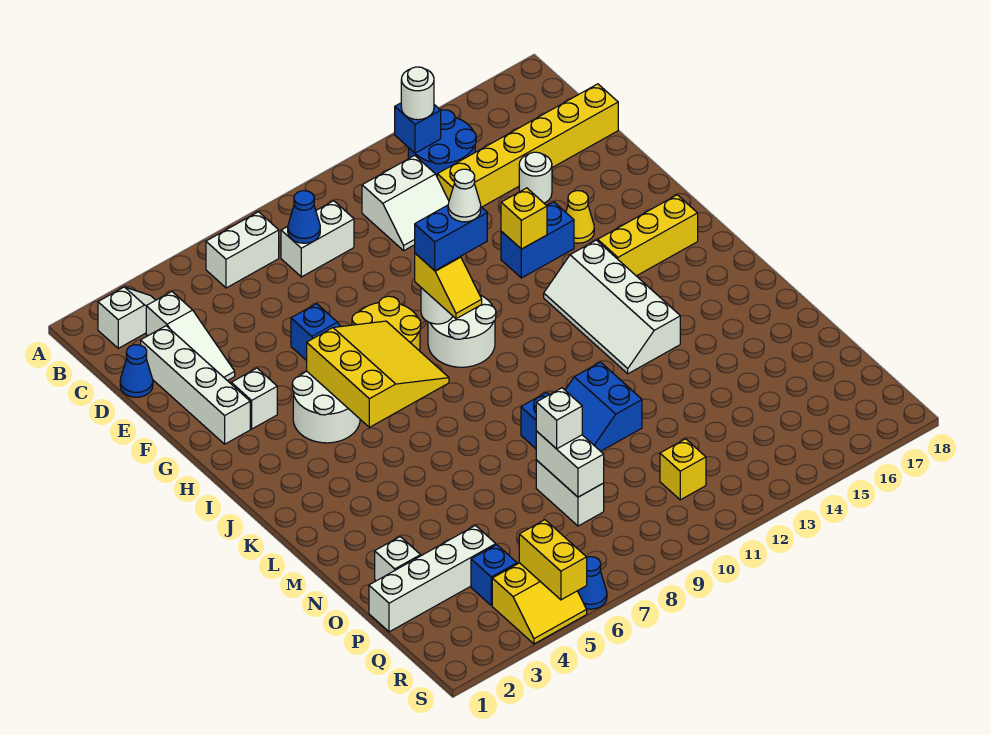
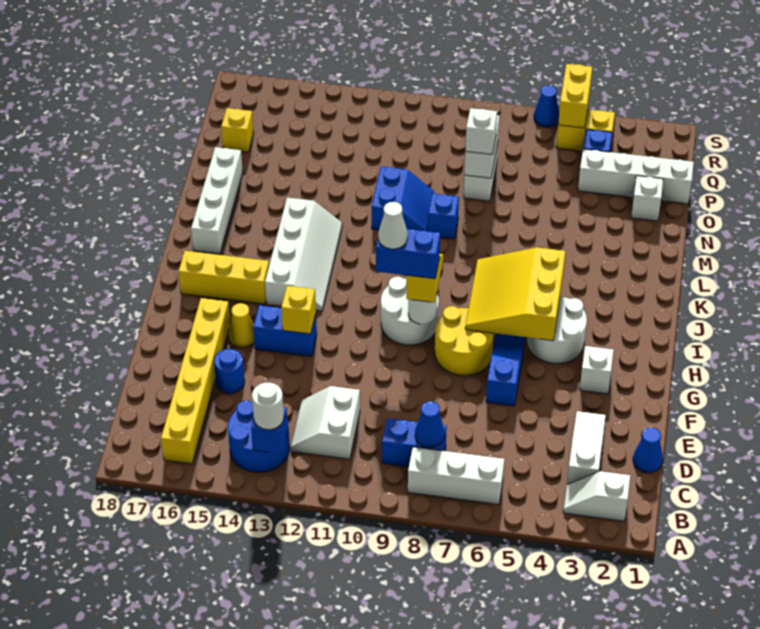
white brick B6:B7 level 1 -> white brick B6:B8 level 1
white brick C8:C9 level 1 -> blue brick C8:C9 level 1
white slope C11:D12 level 1 top C -> white slope C11:D12 level 1 top 11
white brick D2:G2 level 1 -> white brick K17:N17 level 1
yellow brick D13:D18 level 1 -> yellow brick B16:G16 level 1
white round brick E15 level 1 -> blue round brick E15 level 1
yellow brick Q11 level 1 -> yellow brick P17 level 1

